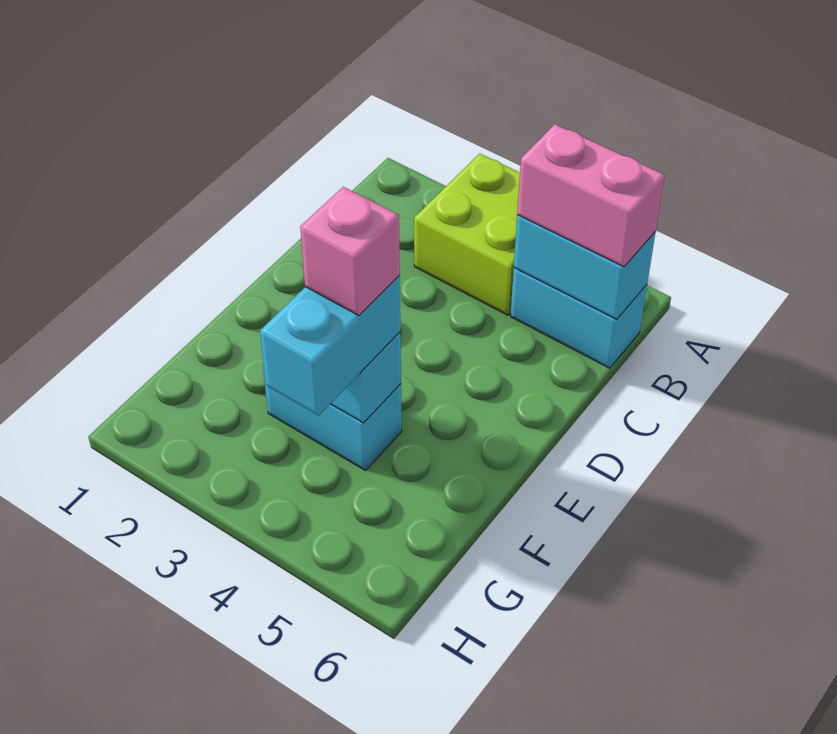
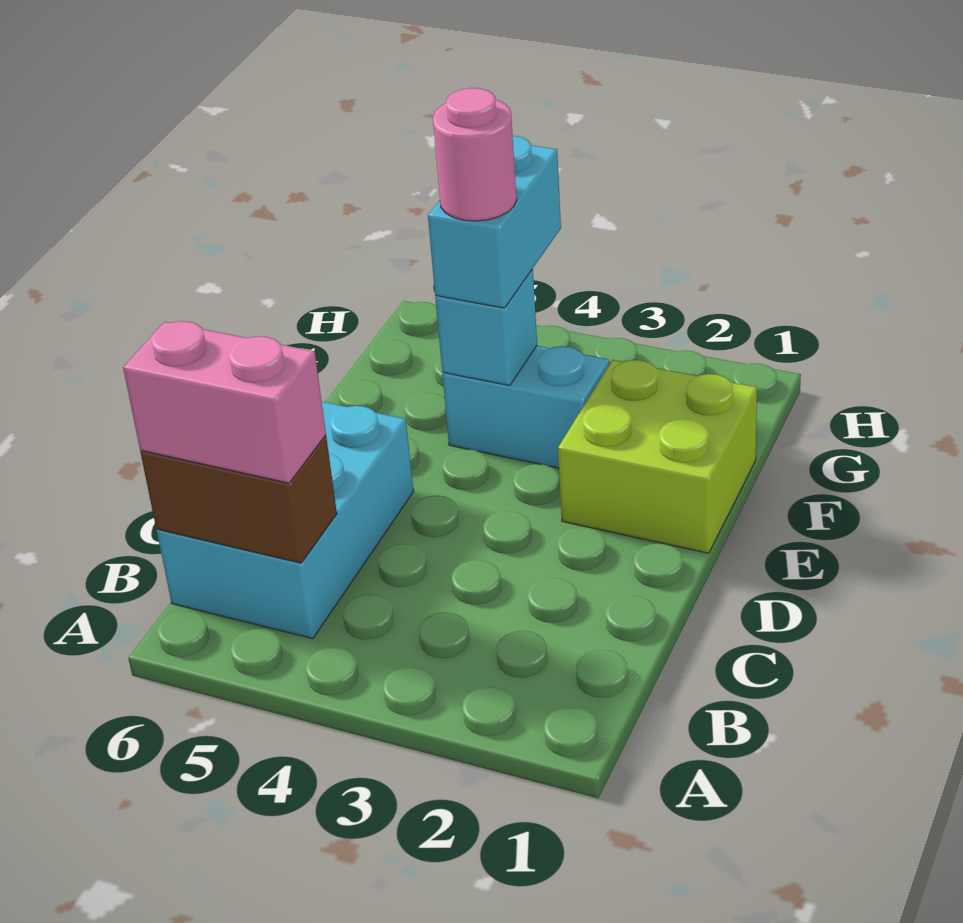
lime brick A3:B4 level 1 -> lime brick E1:F2 level 1
cyan brick B5:B6 level 1 -> cyan brick B5:D6 level 1
cyan brick B5:B6 level 2 -> brown brick B5:B6 level 2
pink brick F4 level 4 -> pink round brick F4 level 4

